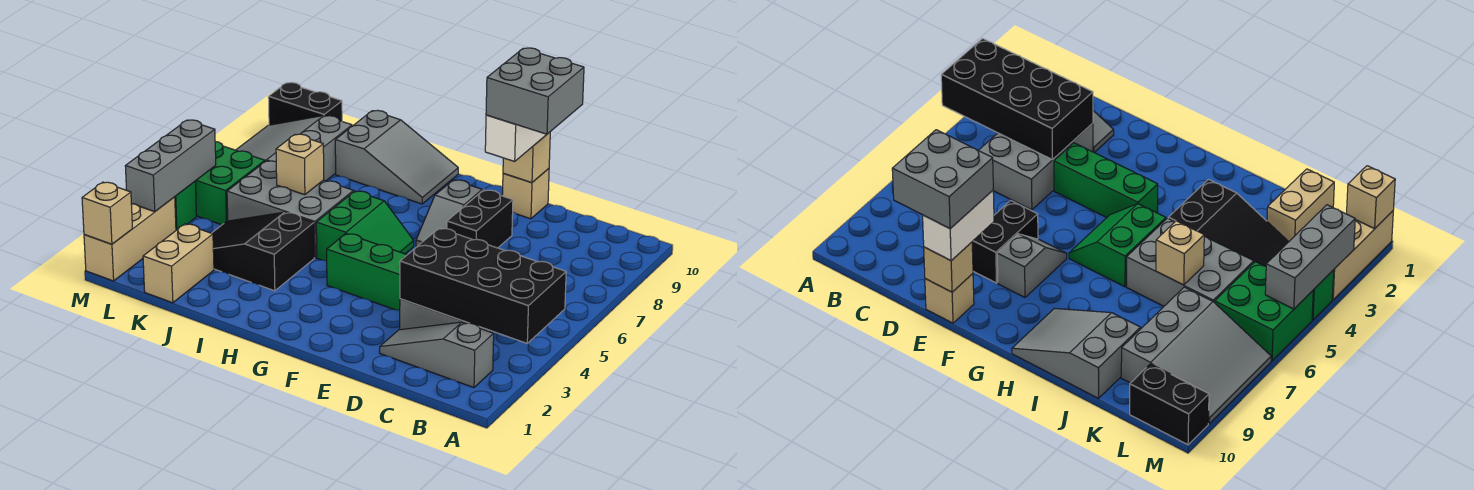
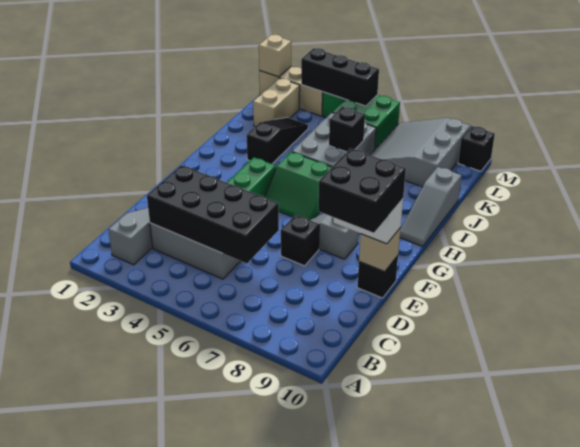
black brick A3:D4 level 2 -> black brick C3:D6 level 2
grey brick D9:E10 level 4 -> black brick D9:E10 level 4
black brick E7:E8 level 1 -> black brick E7 level 1
tan brick E10 level 1 -> black brick E10 level 1
grey slope H9:J10 level 1 top J -> grey slope H10:J10 level 1 top J
black slope I3:K4 level 1 top I -> black slope I3:K3 level 1 top I
tan brick J6 level 2 -> black brick J6 level 2
tan brick K1:K2 level 1 -> tan brick K2:L2 level 1
grey slope K7:M9 level 1 top K -> grey slope K7:M9 level 1 top 9
black brick L10:M10 level 1 -> black brick M10 level 1
grey brick M3:M5 level 2 -> black brick M3:M5 level 2

